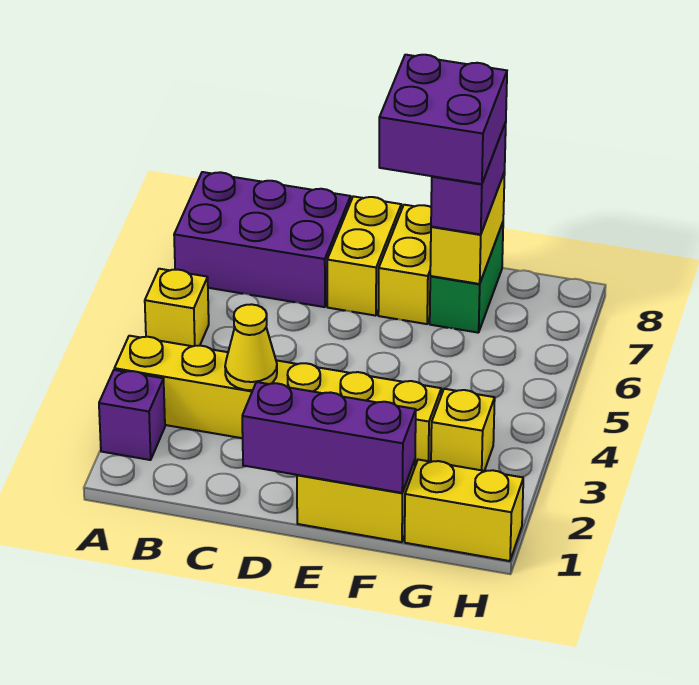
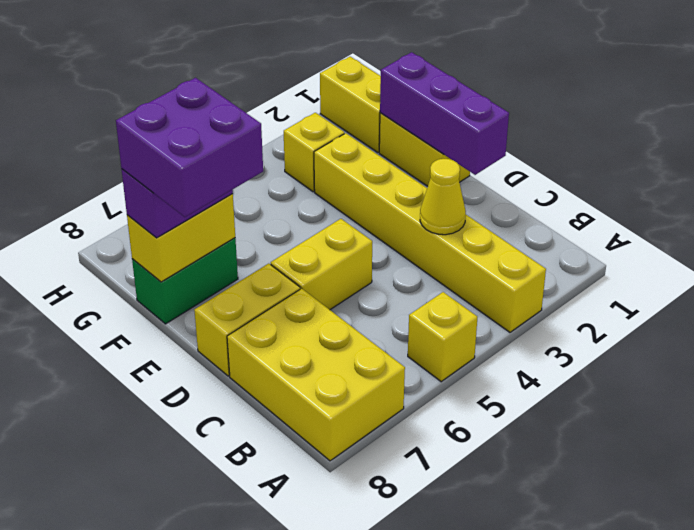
purple brick A2 level 1 -> none
purple brick A7:C8 level 1 -> yellow brick A7:C8 level 1
yellow brick E7:E8 level 1 -> yellow brick D5:D6 level 1

